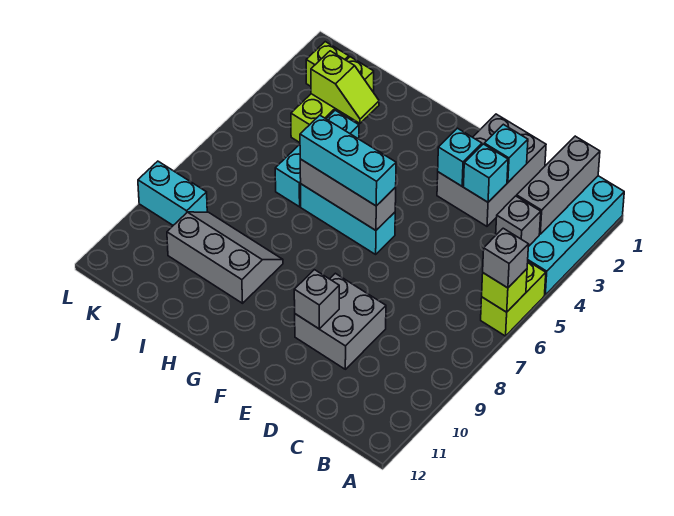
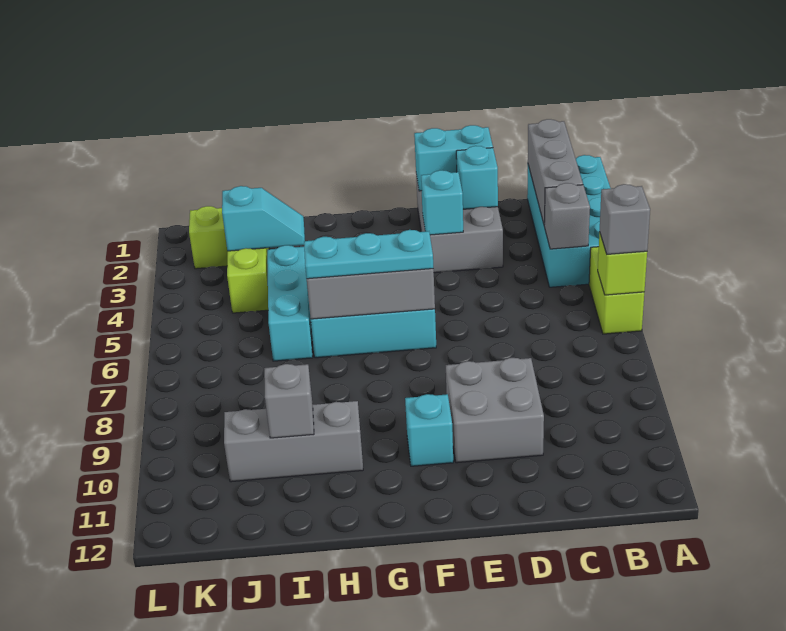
cyan brick D3 level 2 -> cyan brick F10 level 1
grey brick E10 level 2 -> grey brick I10 level 2
cyan brick F6:H6 level 3 -> cyan plate F6:H6 level 3
lime slope I3:J3 level 2 top J -> cyan slope I3:J3 level 2 top J
cyan brick K9:L9 level 1 -> cyan brick D1:E1 level 2

